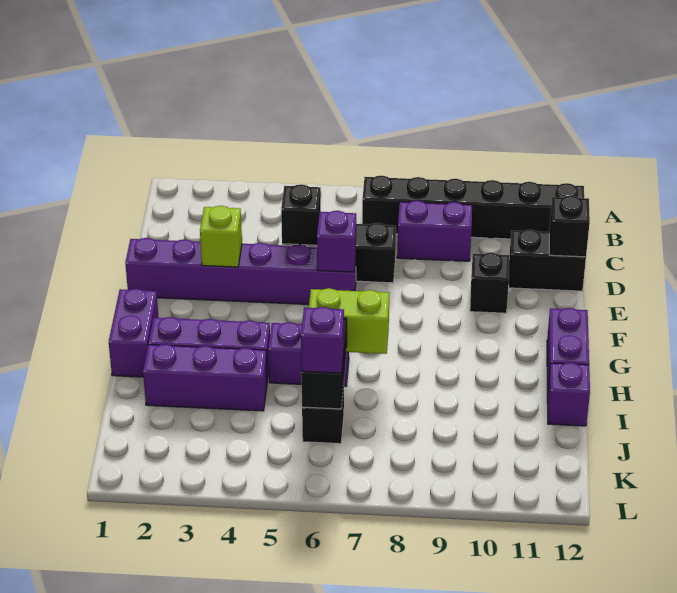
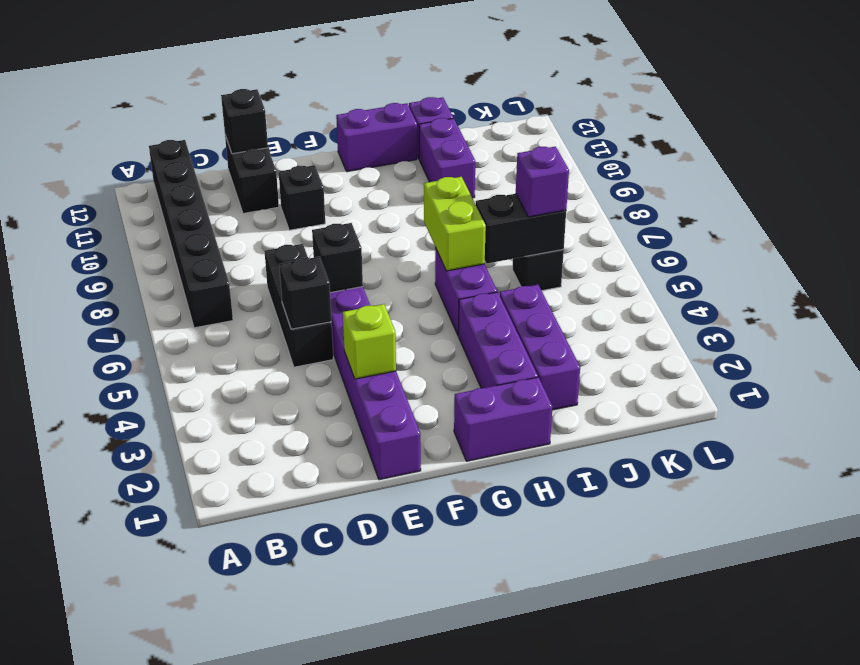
purple brick C8:C9 level 1 -> purple brick I10:I11 level 1
purple brick E6 level 2 -> black brick E6 level 2

